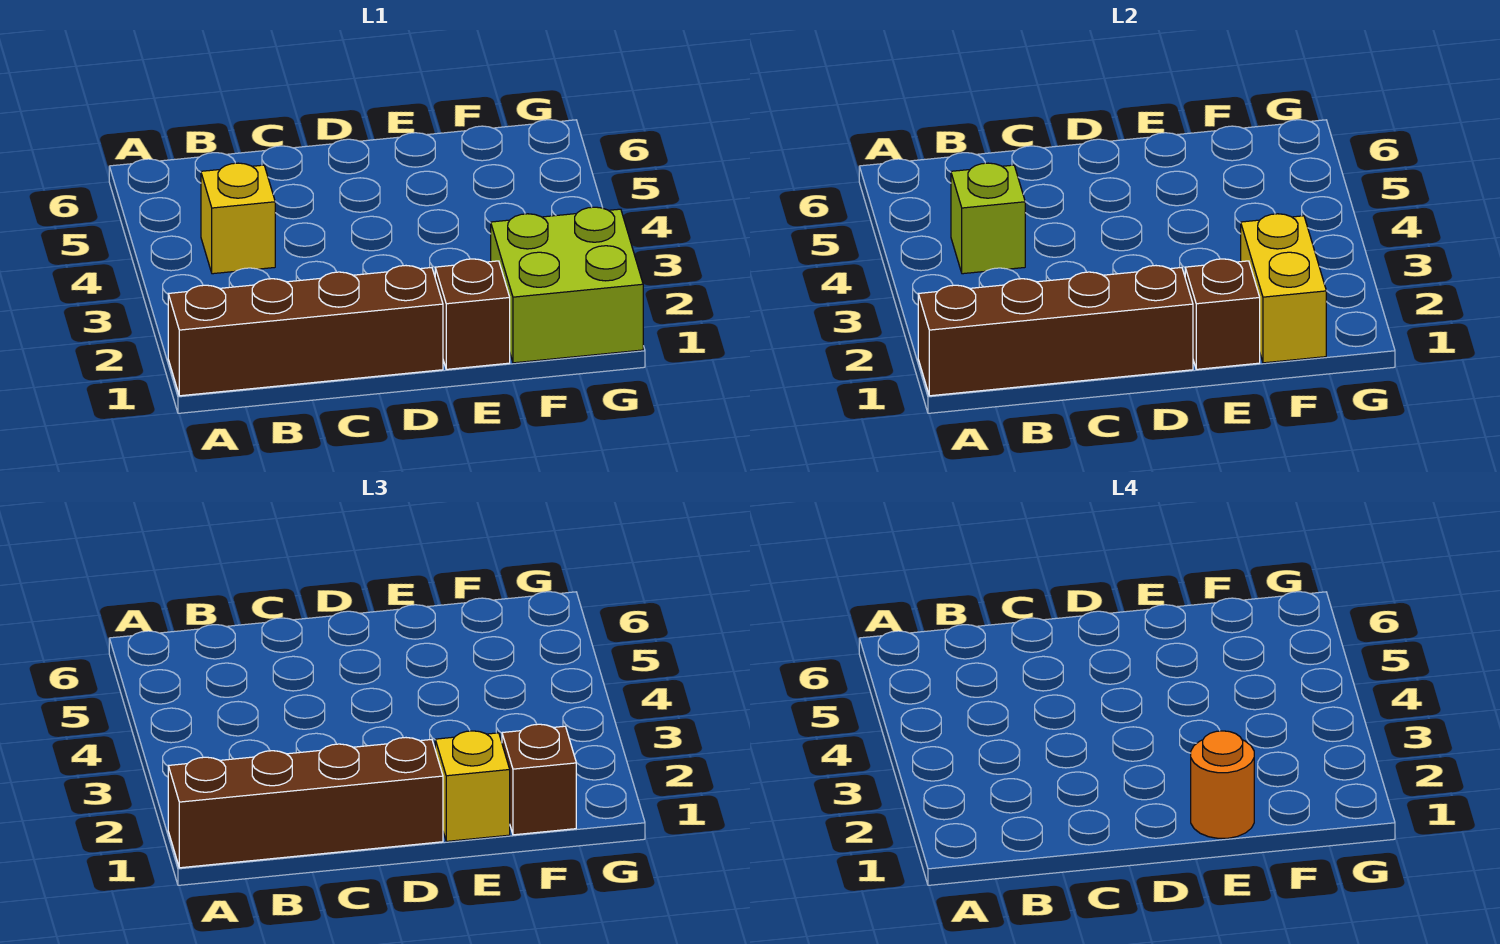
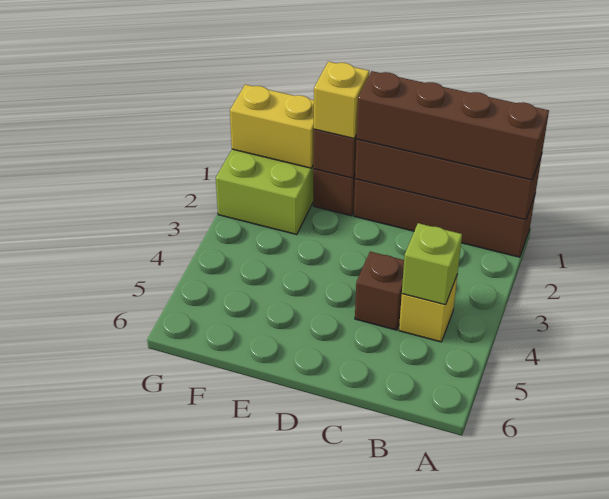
orange round brick E1 level 4 -> none
yellow brick F1:F2 level 2 -> yellow brick F1:G1 level 2
brown brick F1 level 3 -> brown brick C4 level 1

